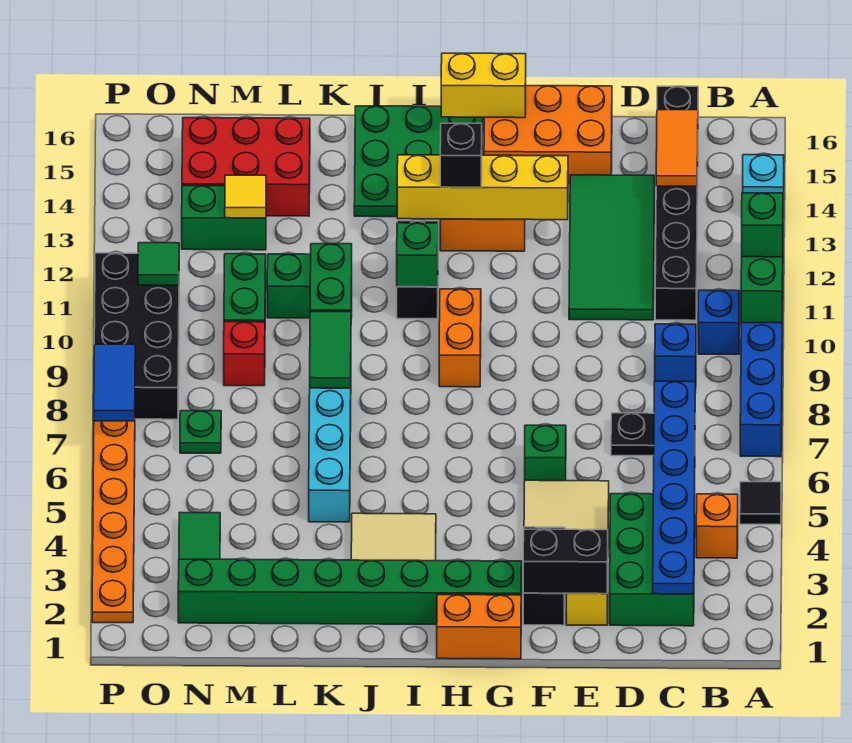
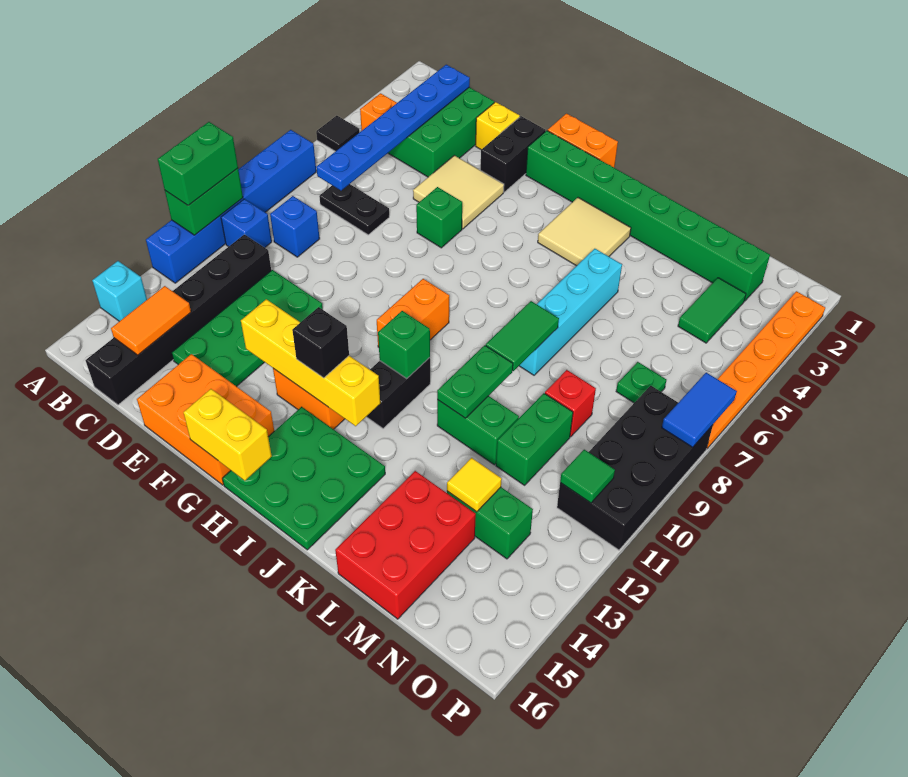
green brick A11 level 3 -> green brick A10:A11 level 3
green tile D11:E14 level 1 -> green plate D11:E14 level 1
black brick E2:F2 level 2 -> none
red brick L14:N15 level 1 -> red brick L14:M16 level 1

